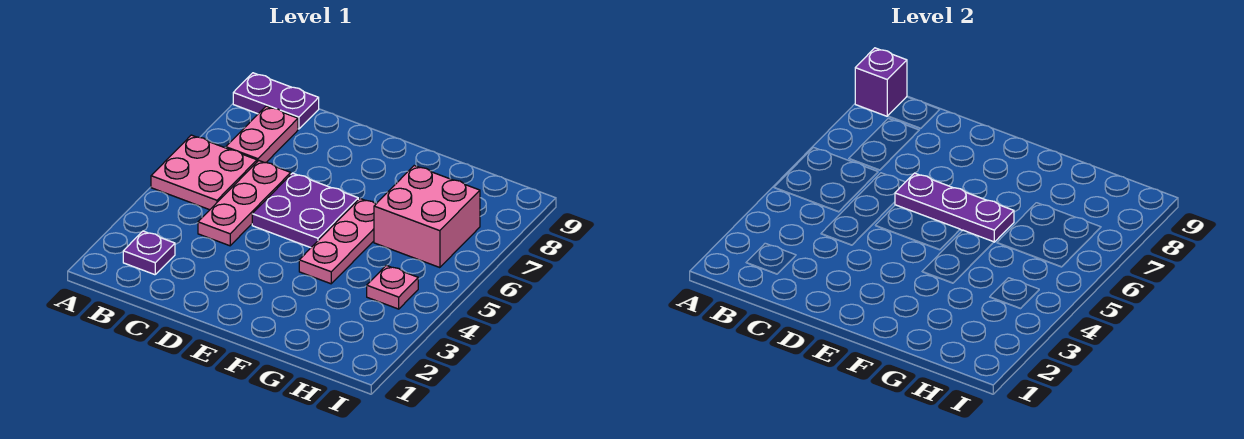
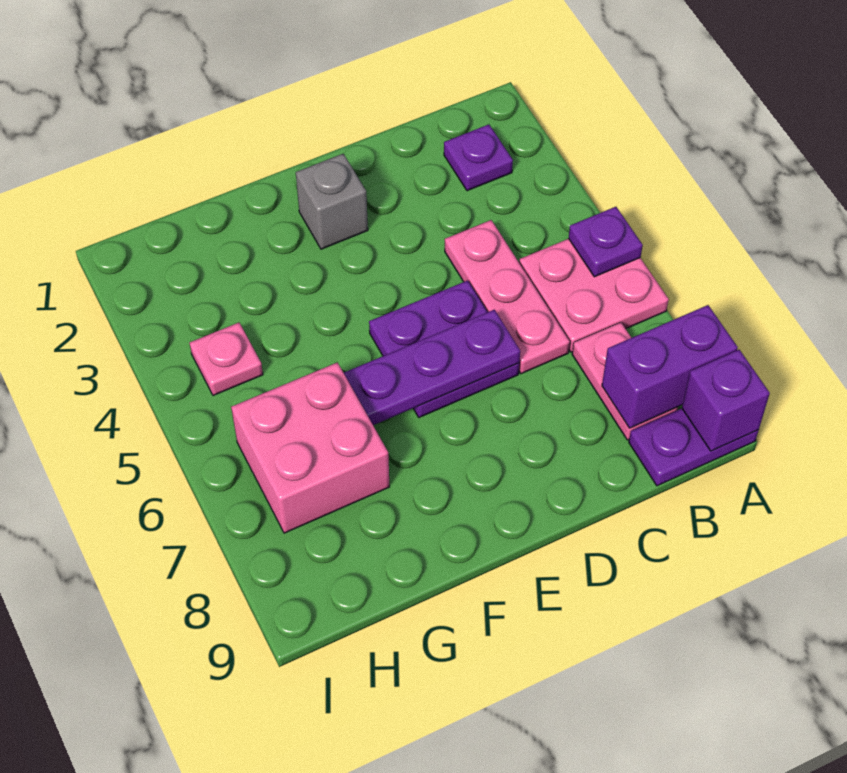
none -> purple plate A5 level 2
none -> purple brick A8:B8 level 2
none -> grey brick E2 level 1
pink plate F4:F6 level 1 -> none

